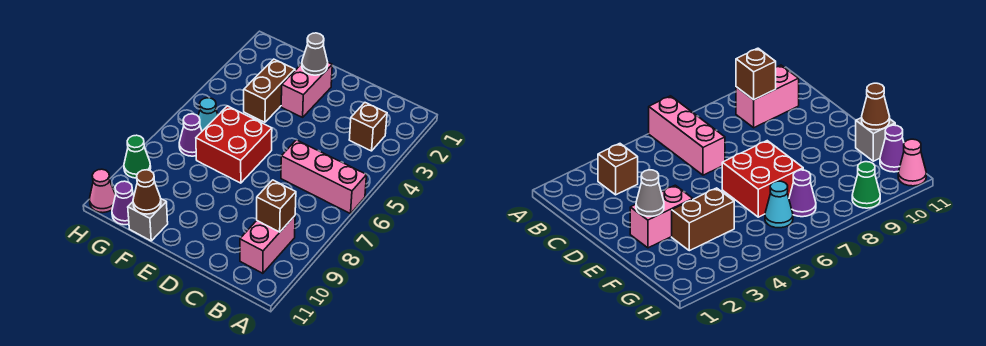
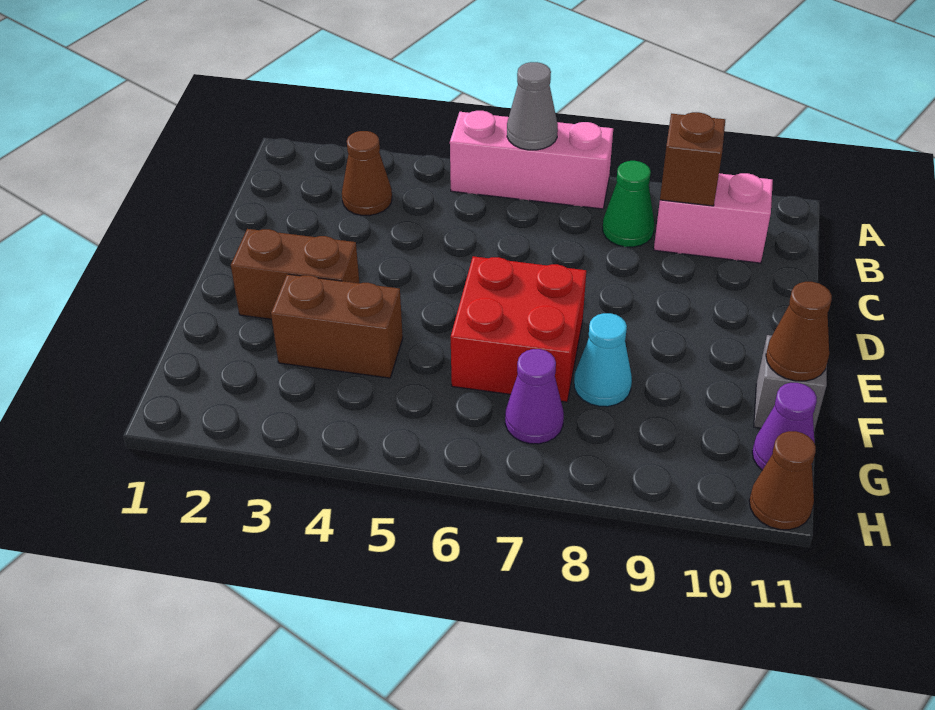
pink brick A6:C6 level 1 -> pink brick A5:A7 level 1
brown brick B3 level 1 -> brown cone B3 level 1
pink brick E2:E3 level 1 -> brown brick E2:E3 level 1
grey cone E2 level 2 -> grey cone A6 level 2
cyan cone G6 level 1 -> cyan cone F8 level 1
green cone H9 level 1 -> green cone B8 level 1
pink cone H11 level 1 -> brown cone H11 level 1

